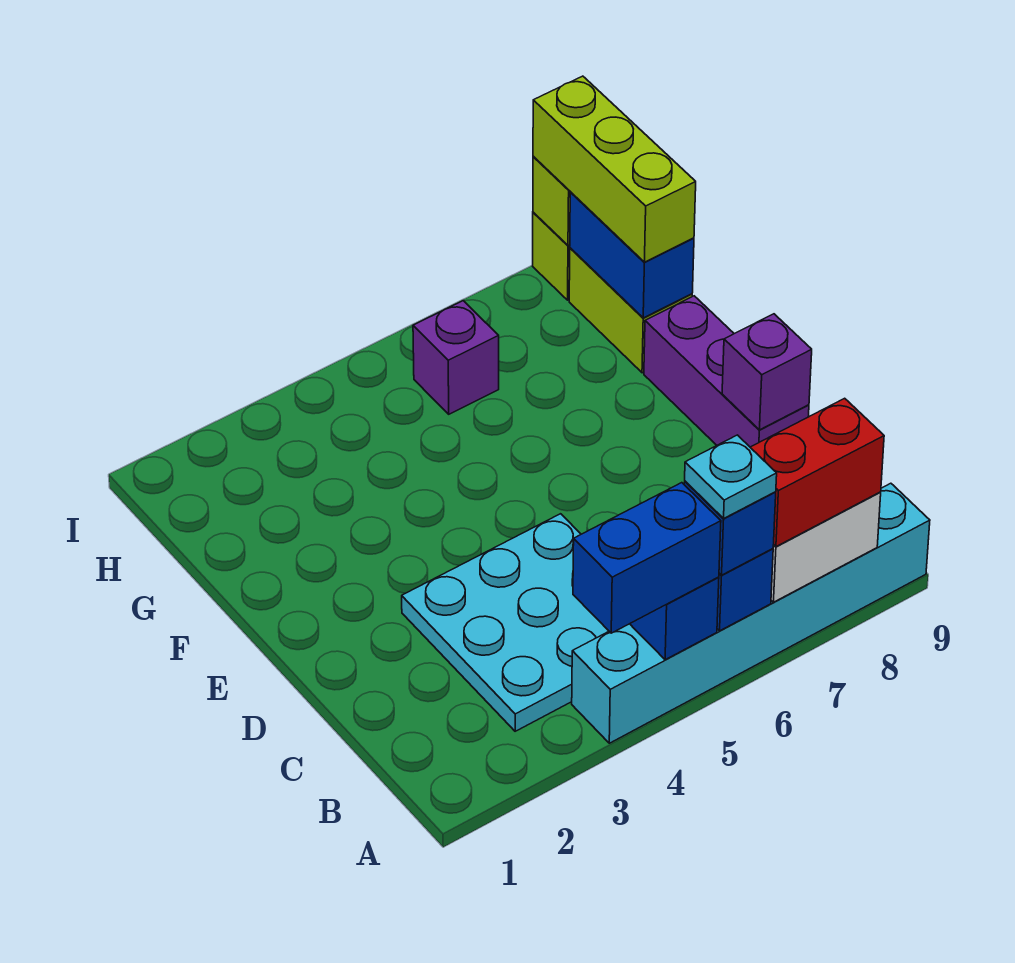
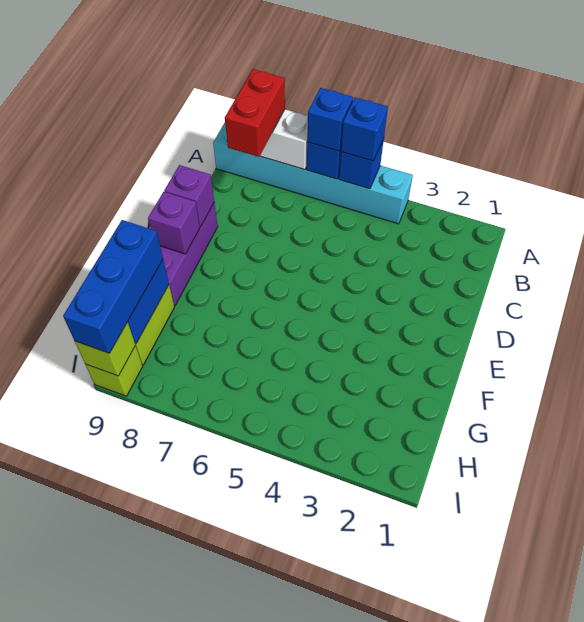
blue brick A4:A5 level 3 -> blue brick A5 level 3
cyan plate A6 level 4 -> none
red brick A7:A8 level 3 -> red brick A8:B8 level 3
cyan plate B3:D5 level 1 -> none
lime brick G9:I9 level 3 -> blue brick G9:I9 level 3
purple brick H6 level 1 -> purple brick E9 level 2

